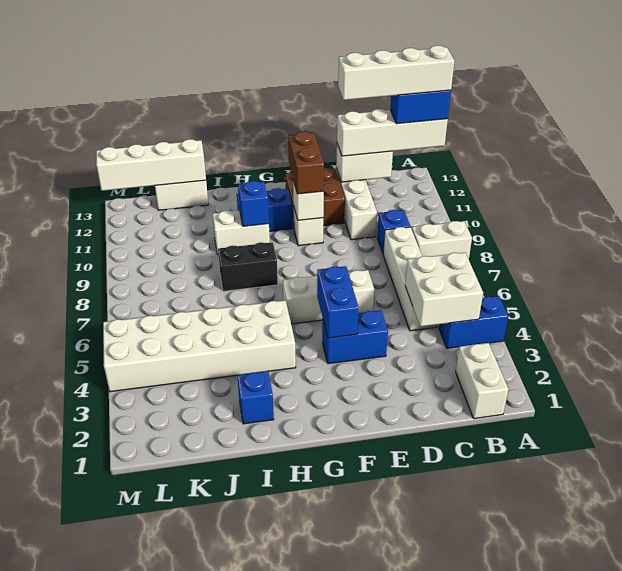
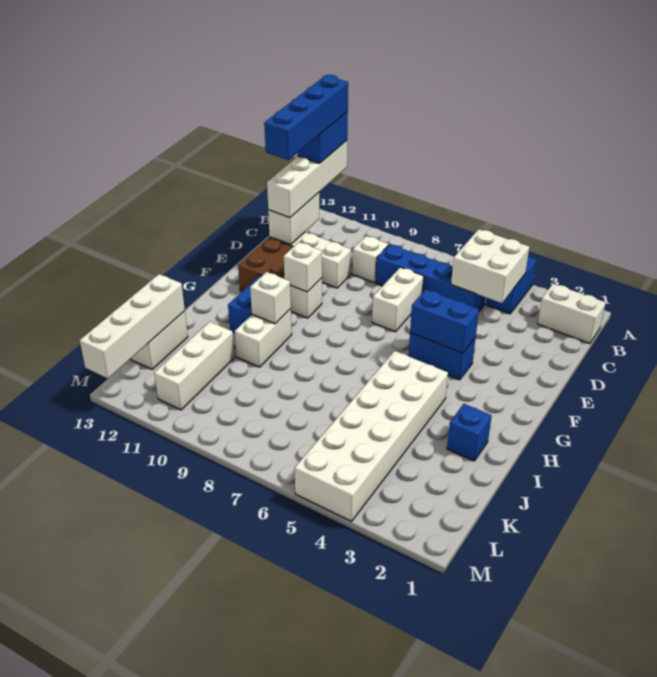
white brick A8:B8 level 1 -> white brick D7:E7 level 1
white brick A12:D12 level 5 -> blue brick A12:D12 level 5
white brick C5:C8 level 1 -> blue brick C5:C8 level 1
blue brick C9 level 1 -> white brick C9 level 1
blue brick E4:F4 level 1 -> blue brick F4:F5 level 1
white brick E6:G6 level 1 -> white brick J11:L11 level 1
brown brick F10:F11 level 3 -> none
black brick H8:I8 level 1 -> none
blue brick H10 level 2 -> white brick H10 level 2

